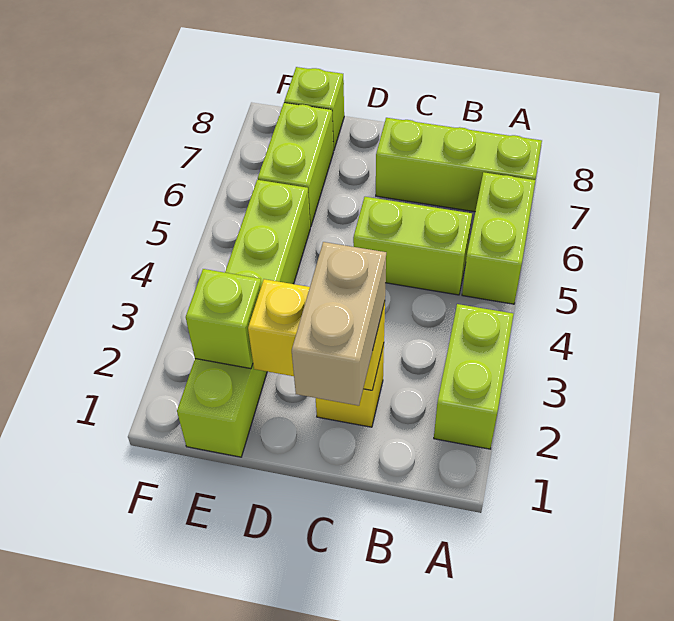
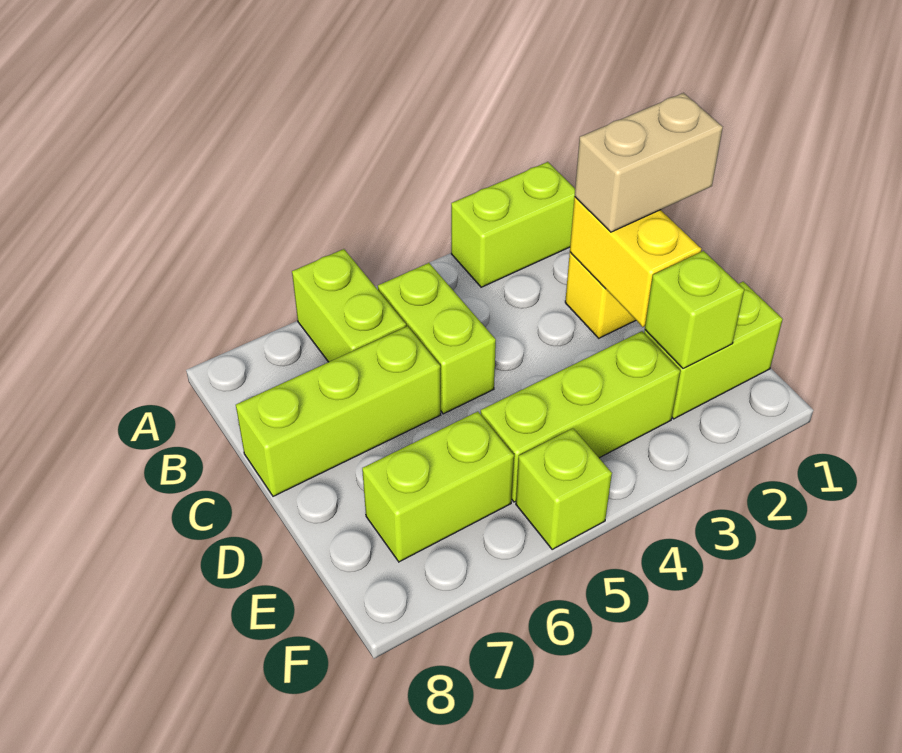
lime brick A5:A6 level 1 -> lime brick A6:B6 level 1
lime brick A7:C7 level 1 -> lime brick C6:C8 level 1
lime brick E8 level 1 -> lime brick F5 level 1

